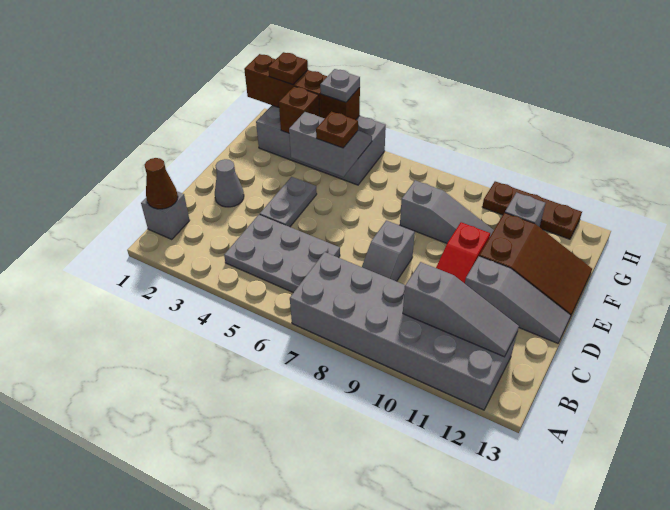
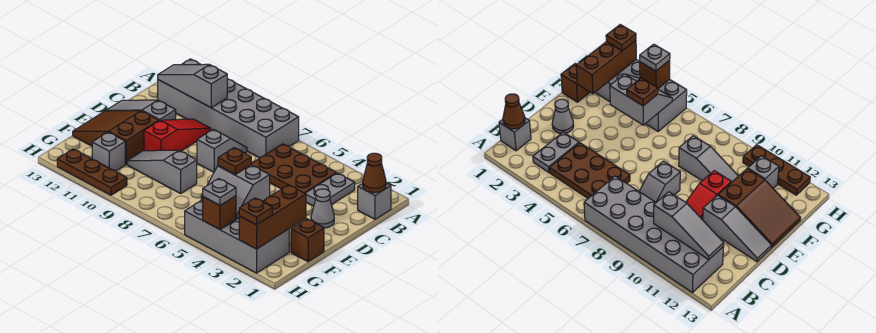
grey plate B4:C6 level 1 -> brown plate B4:C6 level 1
grey plate D4:E4 level 1 -> grey plate B3:C3 level 1
brown brick G3 level 2 -> brown brick F1 level 1
brown brick H1:H3 level 2 -> brown brick F2:H2 level 2

